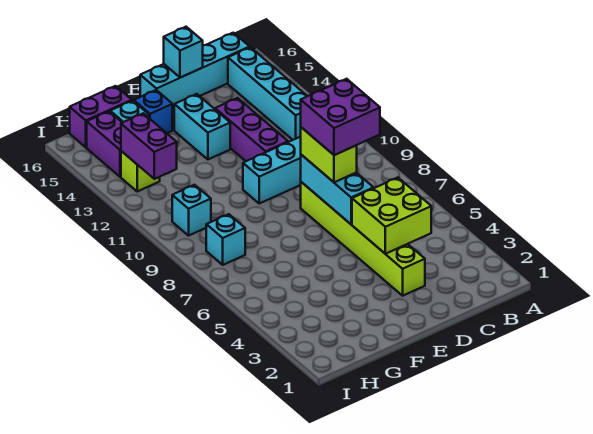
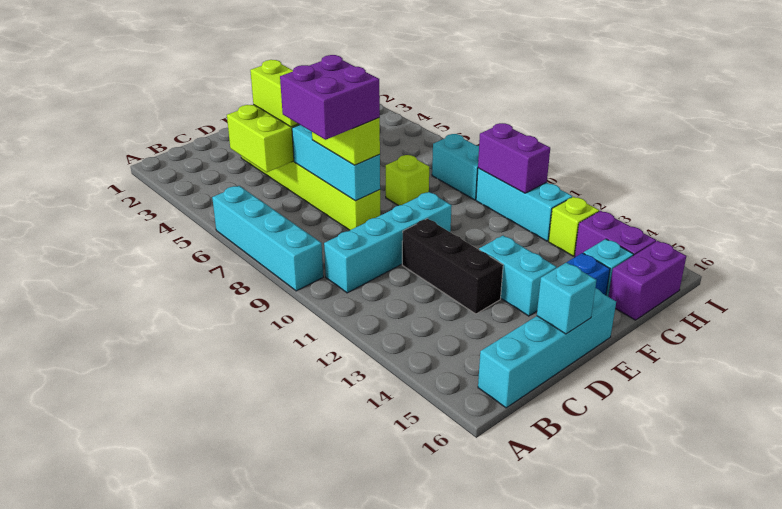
cyan brick B12:B15 level 1 -> cyan brick A6:A9 level 1
none -> lime brick D4:D5 level 3
purple brick D11:D13 level 1 -> black brick D11:D13 level 1
none -> lime brick F8 level 1
cyan brick H8 level 1 -> cyan brick H8:H9 level 1
cyan brick H10 level 1 -> cyan brick H10:H12 level 1
purple brick H12:H13 level 2 -> purple brick H10:H11 level 2

